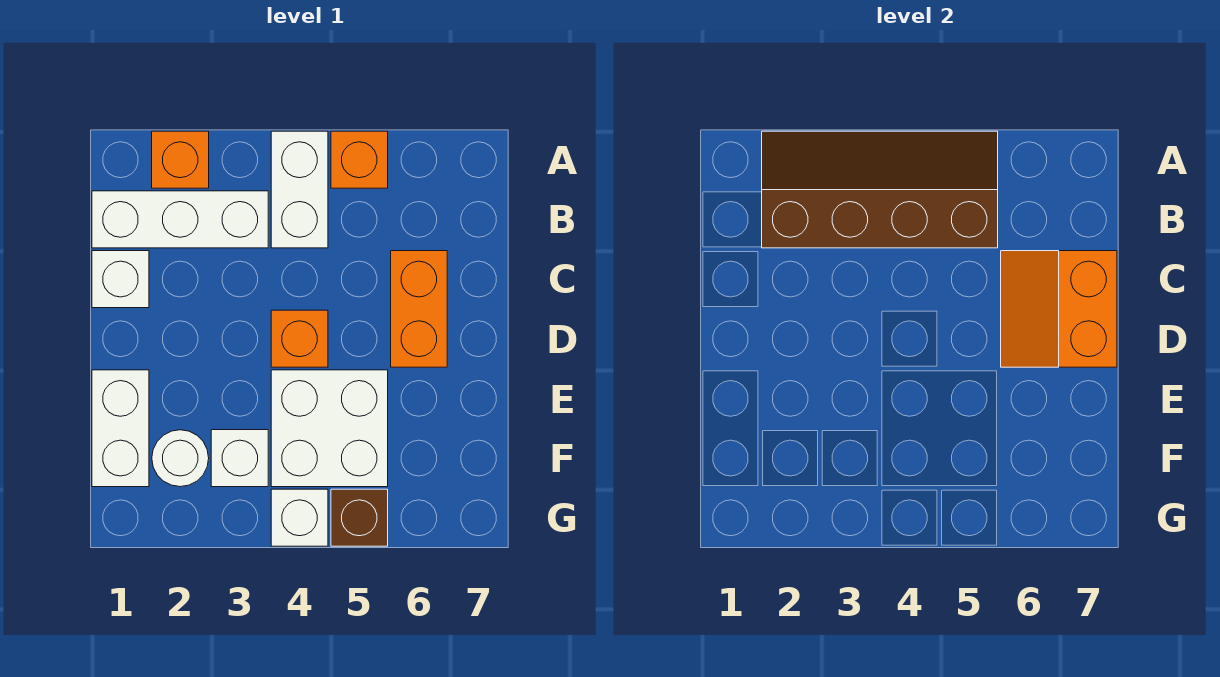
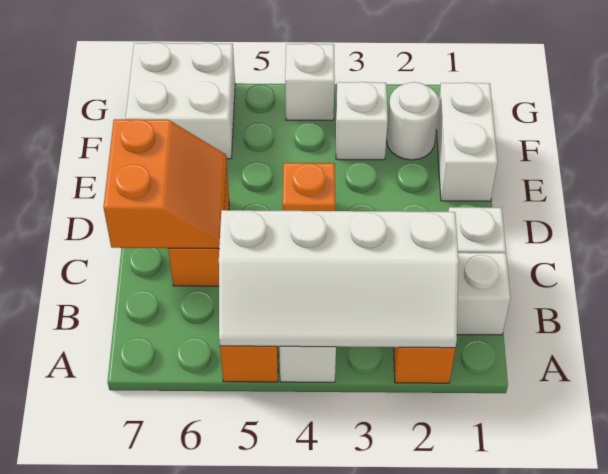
brown slope A2:B5 level 2 top B -> white slope A2:B5 level 2 top B
white brick E4:F5 level 1 -> white brick F6:G7 level 1
brown brick G5 level 1 -> none

